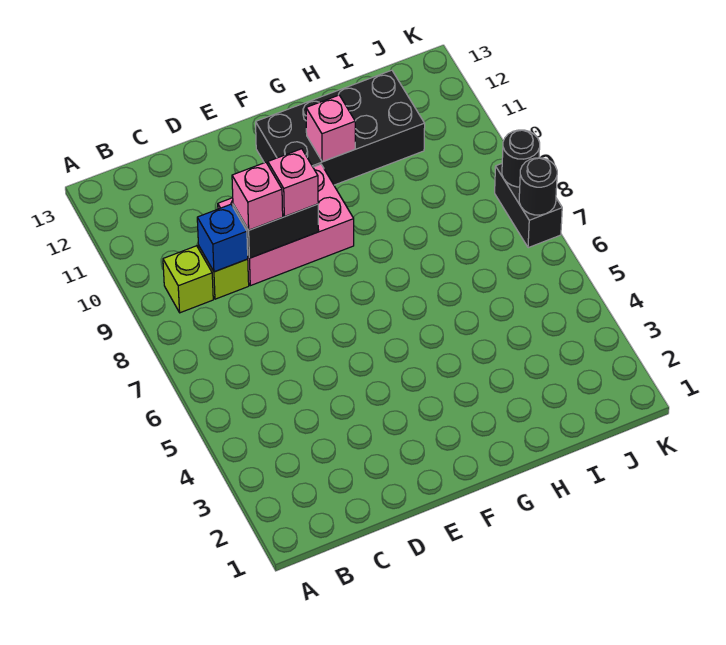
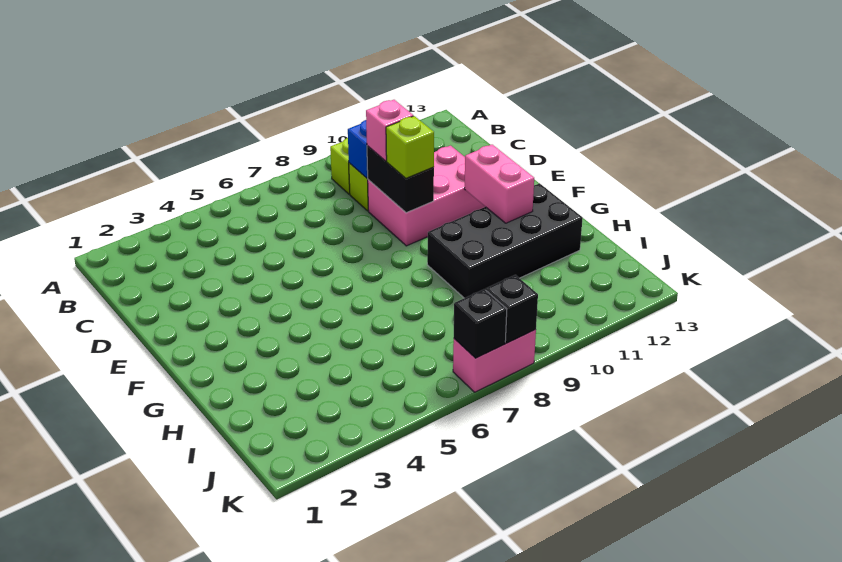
pink brick D9:F10 level 1 -> pink brick D9:E11 level 1
pink brick E9 level 3 -> lime brick E9 level 3
black brick F11:I12 level 1 -> black brick G9:H12 level 1
pink brick G11 level 2 -> pink brick F11:G11 level 2
black brick K7:K8 level 1 -> pink brick K7:K8 level 1
black round brick K7 level 2 -> black brick K7 level 2
black round brick K8 level 2 -> black brick K8 level 2

